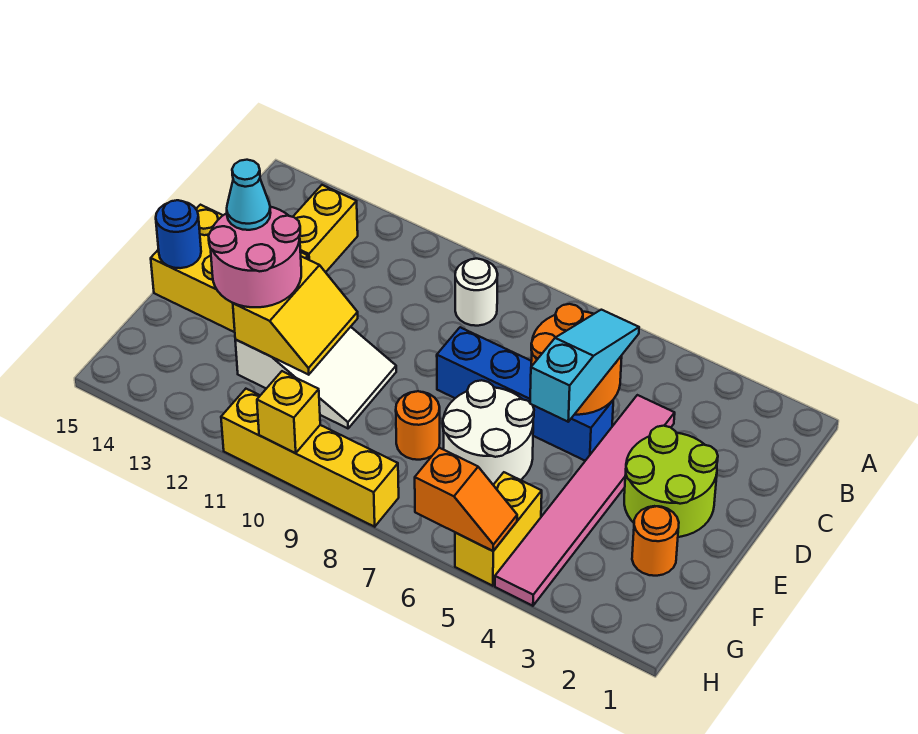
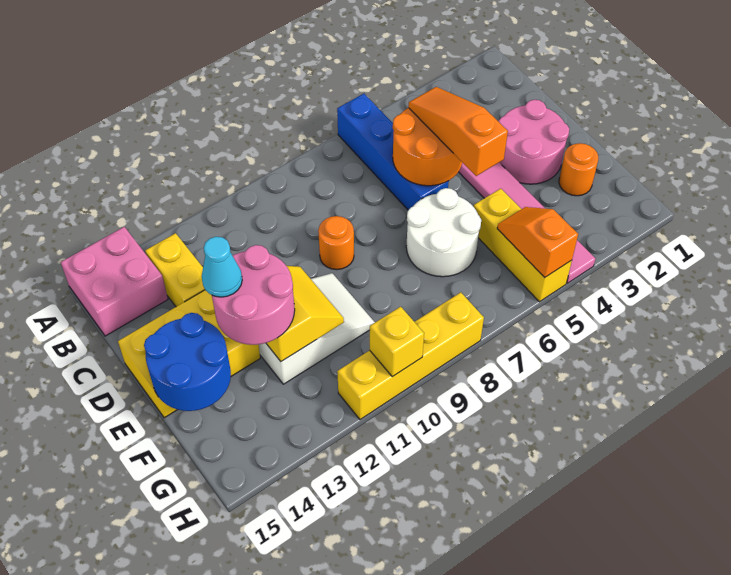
none -> pink brick A14:B15 level 1
white round brick B9 level 1 -> none
cyan slope C5:E5 level 3 top E -> orange slope C5:E5 level 3 top E
lime round brick D2:E3 level 1 -> pink round brick D2:E3 level 1
blue brick D5:D8 level 1 -> blue brick A6:D6 level 1
blue round brick E15 level 2 -> blue round brick E14:F15 level 2
orange round brick F8 level 1 -> orange round brick D9 level 1
yellow brick G5:H5 level 1 -> yellow brick F5:H5 level 1
orange slope H5:H6 level 2 top 6 -> orange slope G5:H5 level 2 top H

